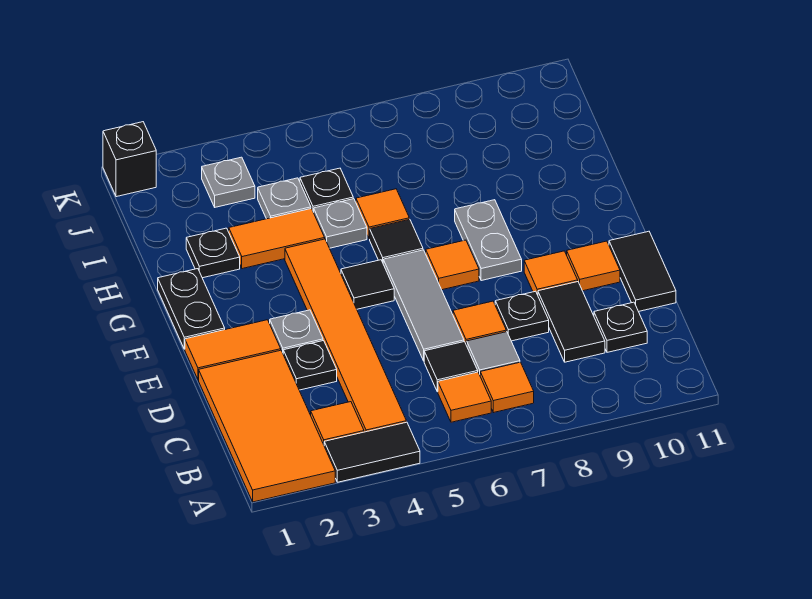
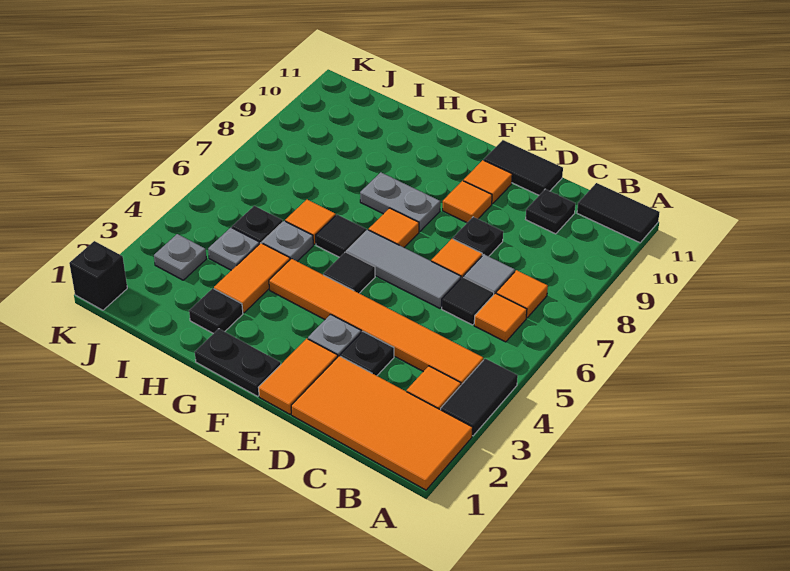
black tile C9:D9 level 1 -> black tile A11:B11 level 1

